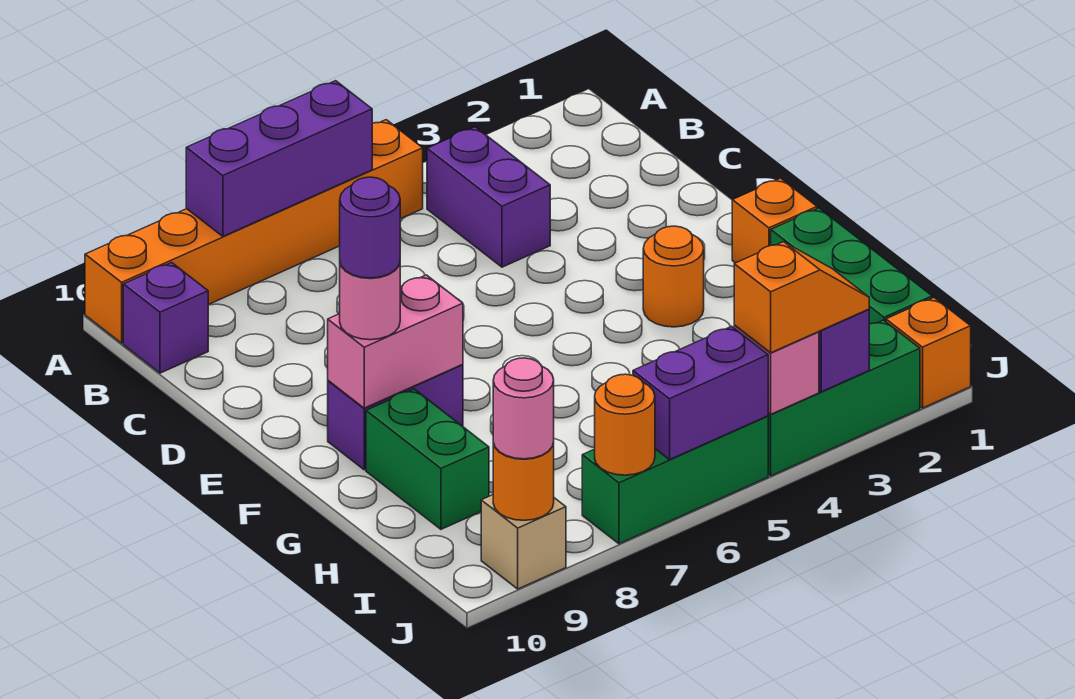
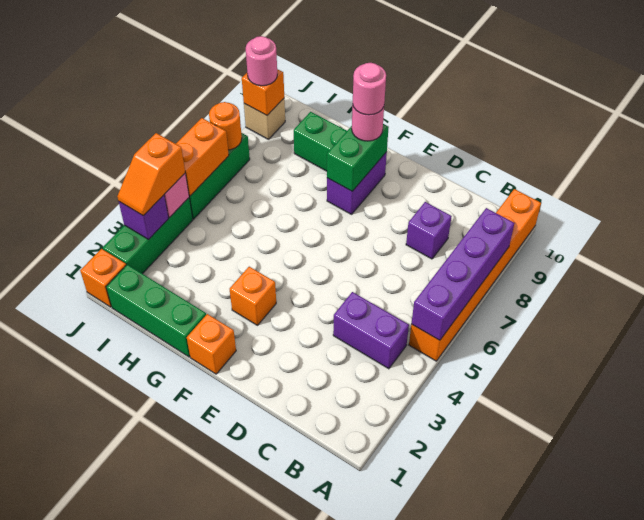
purple brick A6:A8 level 2 -> purple brick A5:A8 level 2
purple brick B10 level 1 -> purple brick C8 level 1
orange round brick F3 level 1 -> orange brick F3 level 1
pink brick F8:F9 level 2 -> green brick F8:F9 level 2
purple round brick F9 level 4 -> pink round brick F9 level 4
purple brick J5:J6 level 2 -> orange brick J5:J6 level 2
orange round brick J9 level 2 -> orange brick J9 level 2

